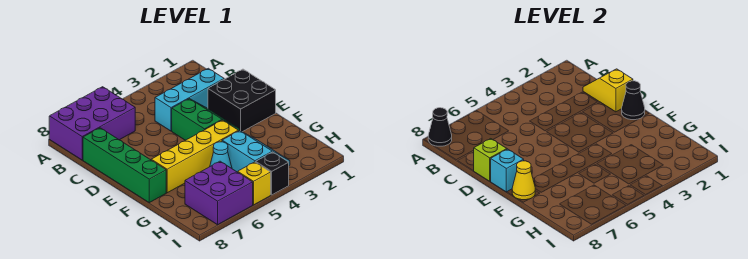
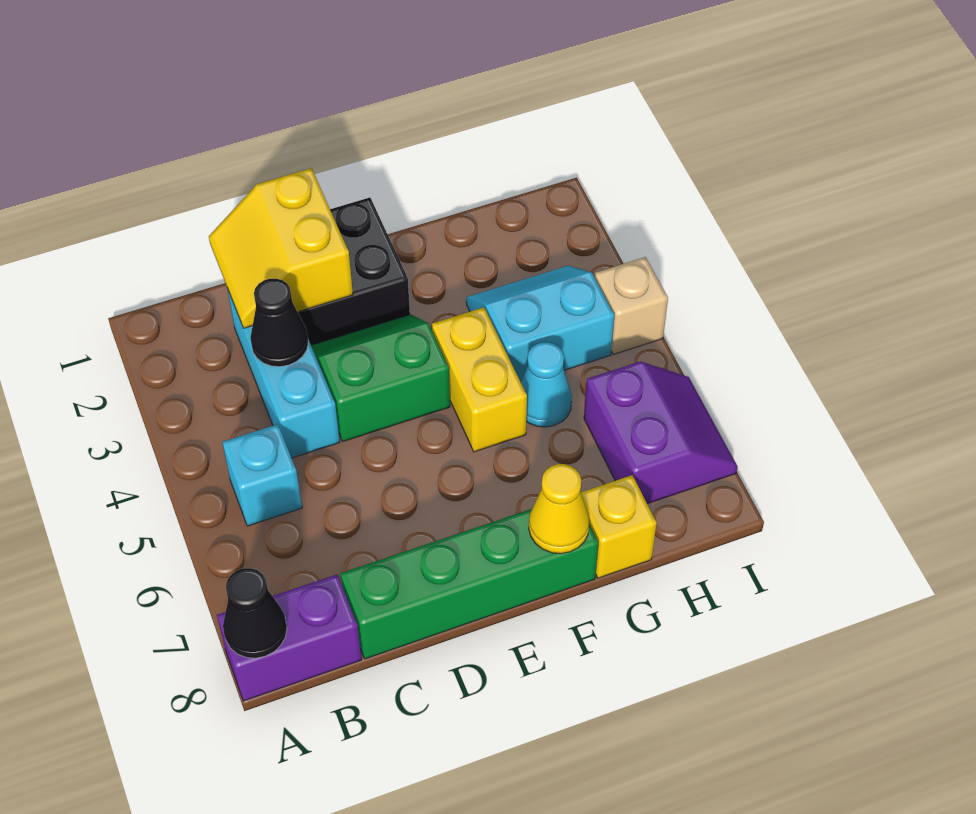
purple brick A6:B8 level 1 -> purple brick A8:B8 level 1
yellow slope C1:D1 level 2 top D -> yellow slope C1:D2 level 2 top D
lime brick D8 level 2 -> none
black cone E1 level 2 -> black cone C3 level 2
cyan brick E8 level 2 -> cyan brick B5 level 1
yellow brick F4:F7 level 1 -> yellow brick F4:F5 level 1
purple brick H6:I7 level 1 -> purple slope H6:I7 level 1 top H
black brick I4 level 1 -> tan brick I4 level 1
yellow brick I5 level 1 -> yellow brick G8 level 1

